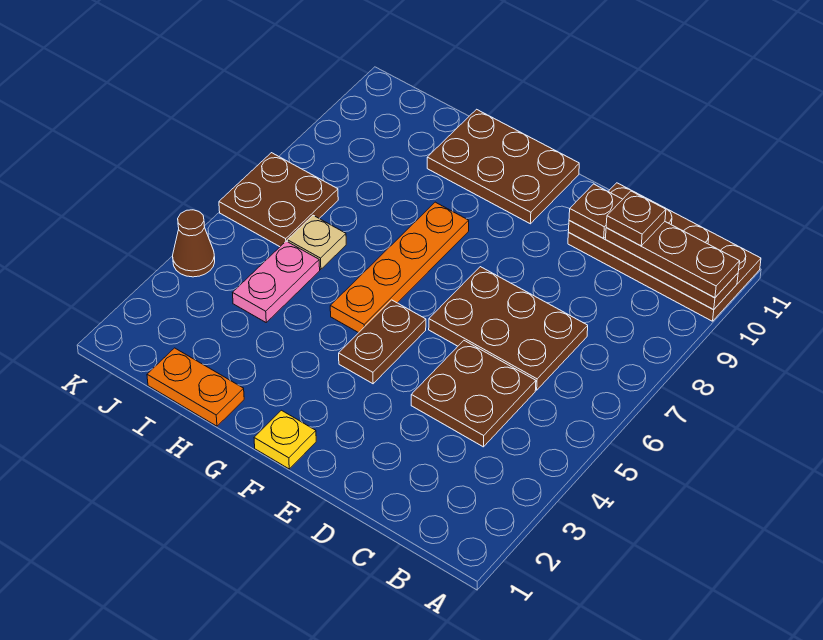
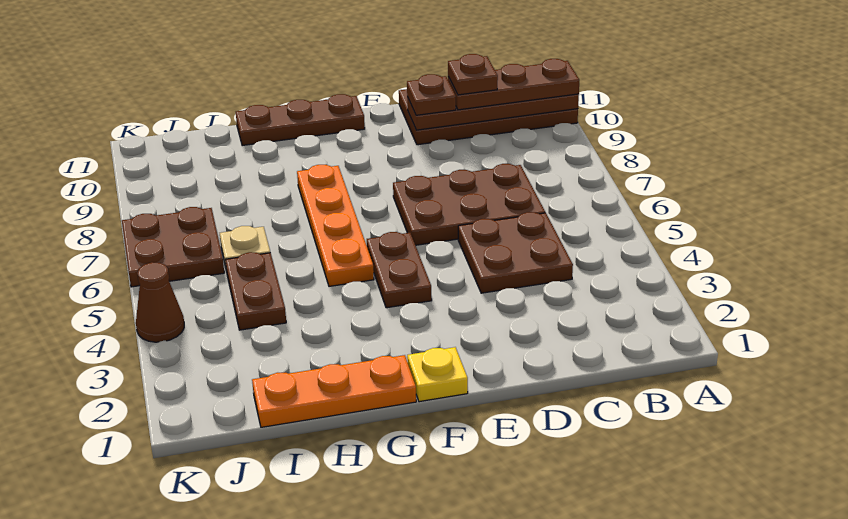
brown plate F10:H11 level 1 -> brown plate F11:H11 level 1
orange plate H1:I1 level 1 -> orange plate G1:I1 level 1
pink plate I4:I5 level 1 -> brown plate I4:I5 level 1

